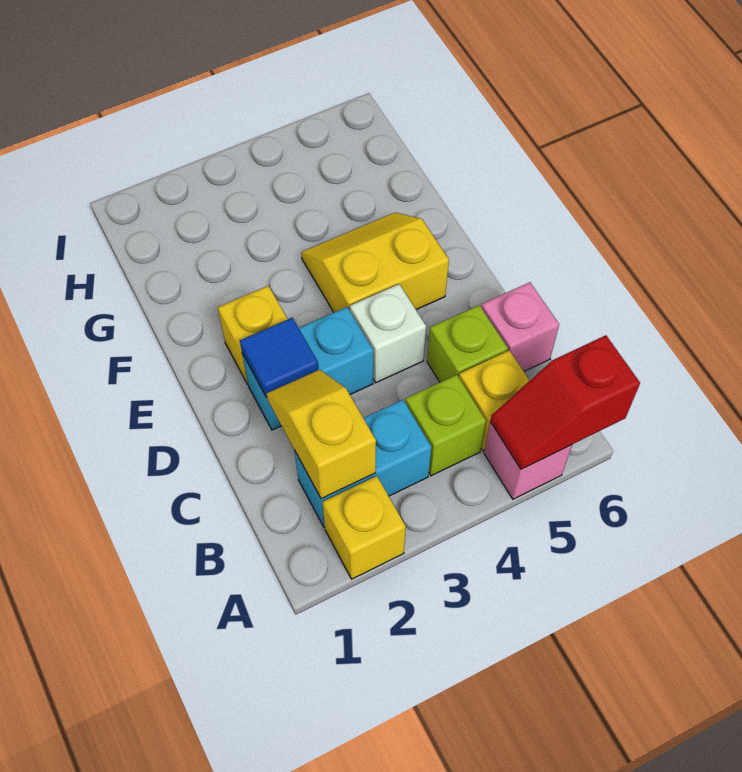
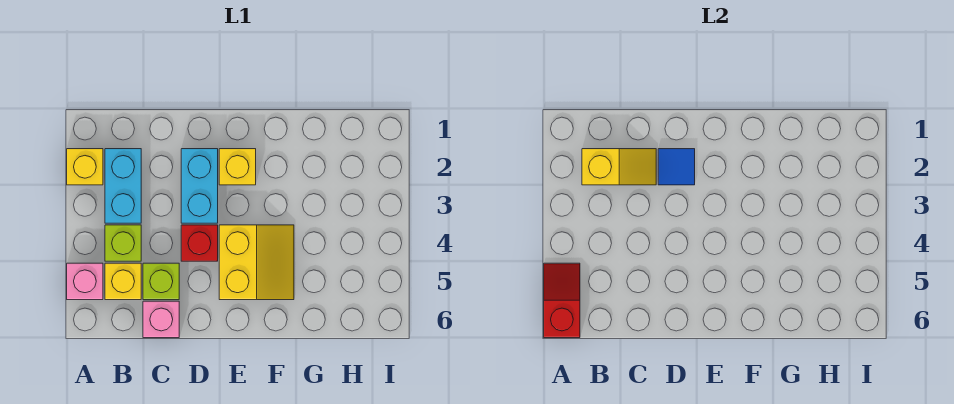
white brick D4 level 1 -> red brick D4 level 1

